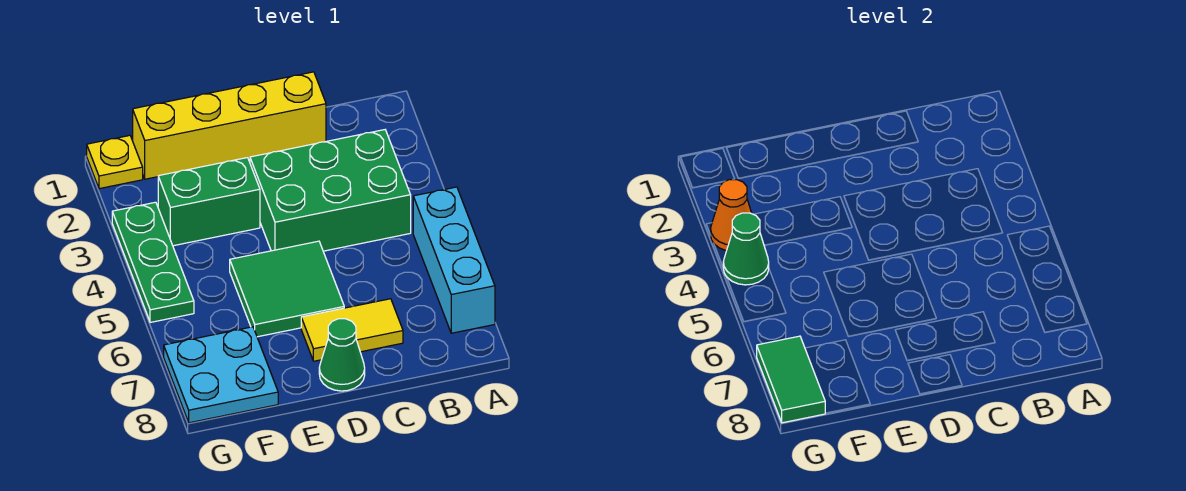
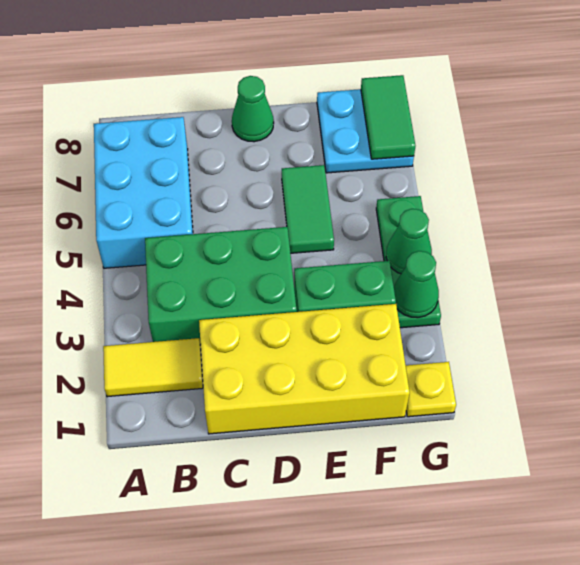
cyan brick A5:A7 level 1 -> cyan brick A5:B7 level 1
yellow brick C1:F1 level 1 -> yellow brick C1:F2 level 1
yellow tile C7:D7 level 1 -> yellow tile A2:B2 level 1
green tile D5:E6 level 1 -> green tile E5:E6 level 1
orange cone G3 level 2 -> green cone G3 level 2

